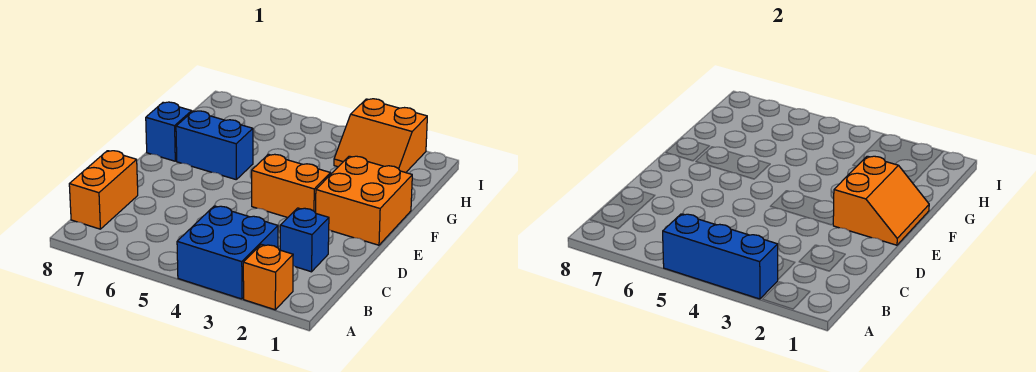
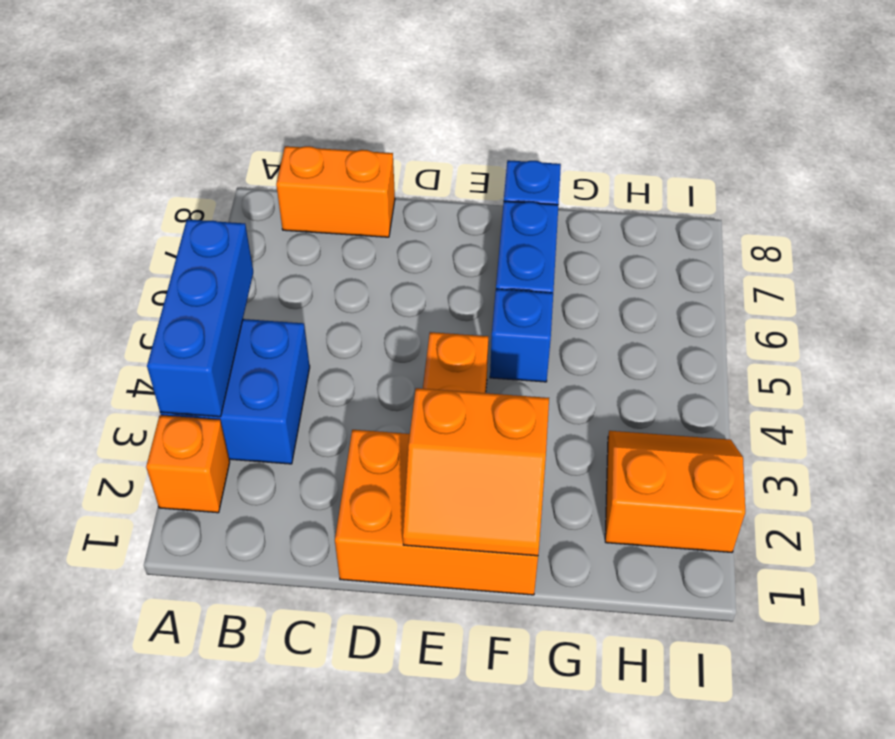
blue brick C2 level 1 -> blue brick F5 level 1
orange brick E1:F2 level 1 -> orange brick D1:F2 level 1
orange slope H2:I3 level 1 top I -> orange slope H2:I3 level 1 top 2

